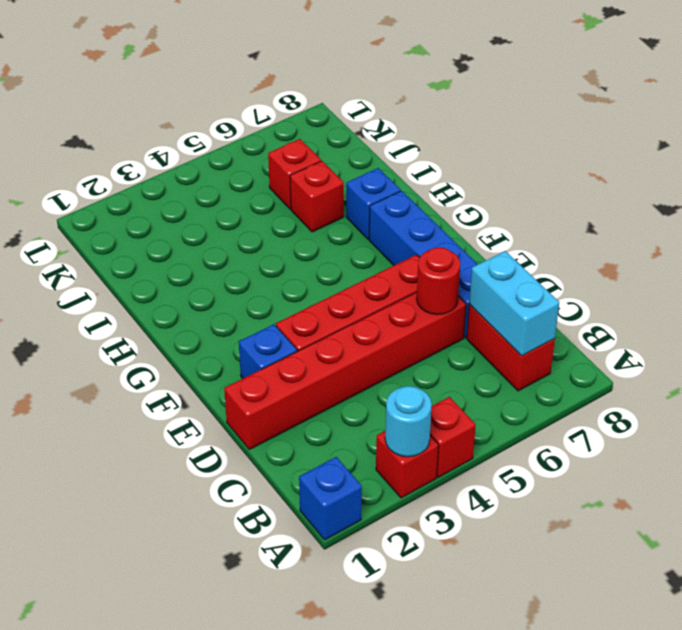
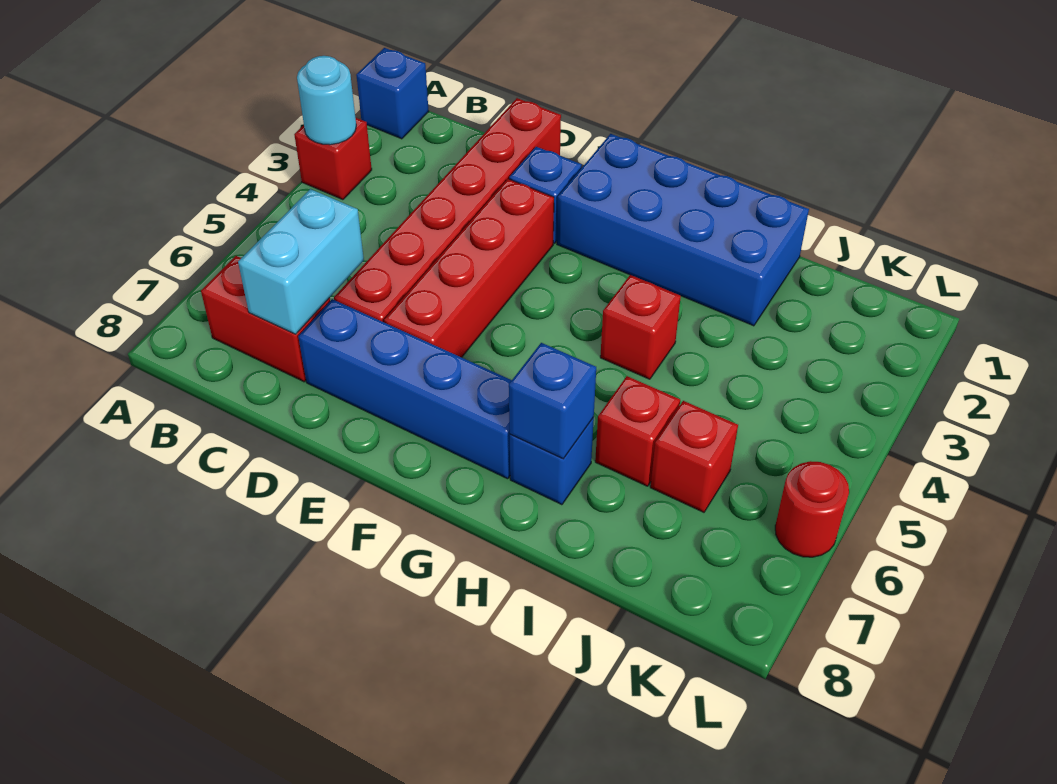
red brick A4 level 1 -> red brick H4 level 1
cyan brick B7:C7 level 2 -> cyan brick C6:C7 level 2
red round brick D6 level 2 -> red round brick L6 level 1
none -> blue brick F1:I2 level 1
none -> blue brick H7 level 2

